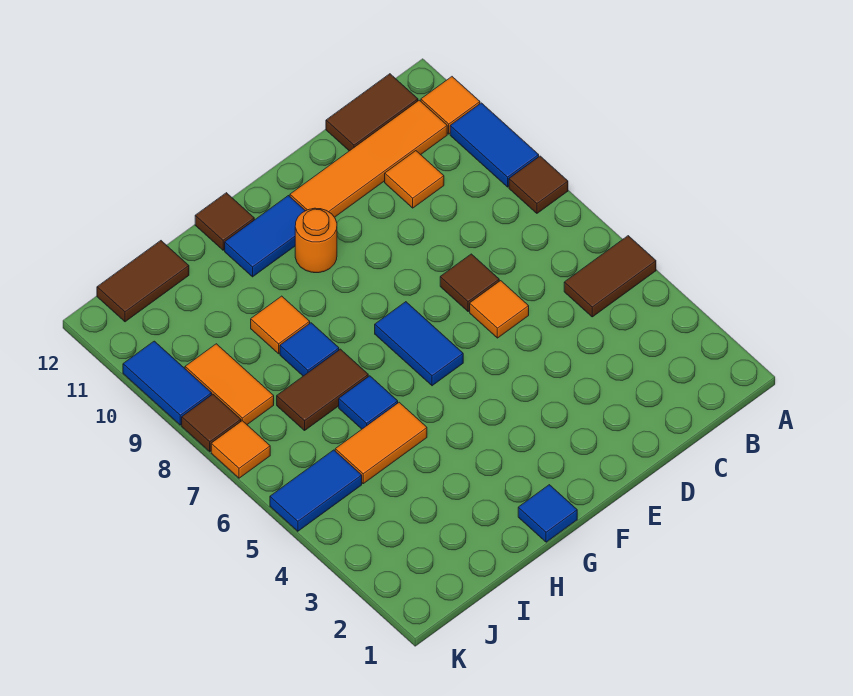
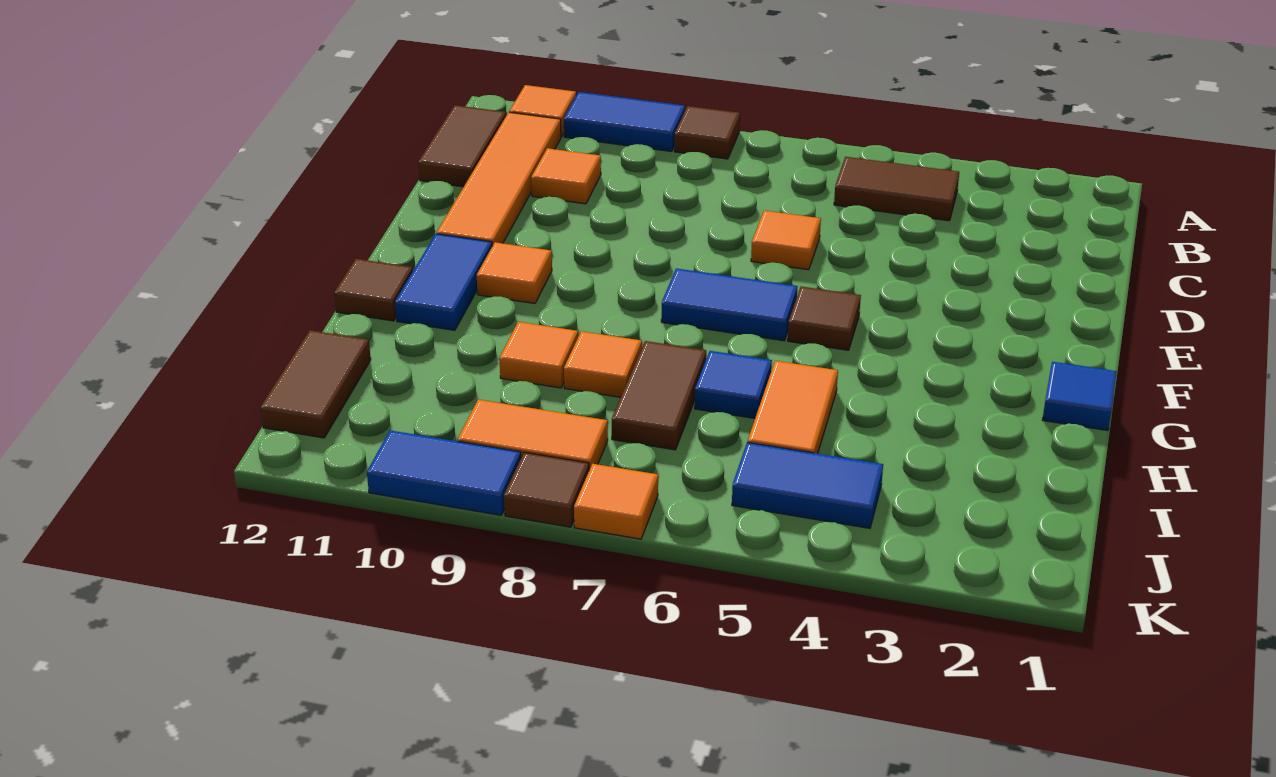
brown tile A5:B5 level 1 -> brown tile B4:B5 level 1
brown tile D7 level 1 -> brown tile F5 level 1
orange round brick F10 level 1 -> orange tile F10 level 1
blue tile H8 level 1 -> orange tile H8 level 1
blue tile J5:K5 level 1 -> blue tile J4:J5 level 1

